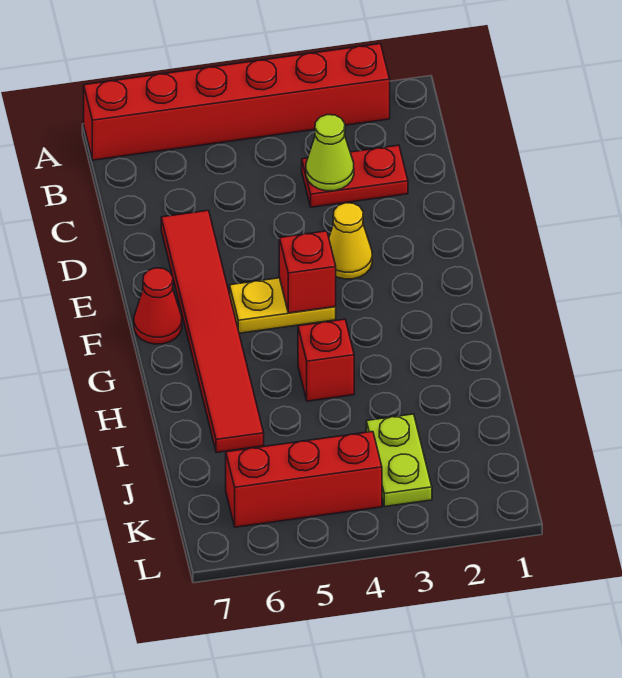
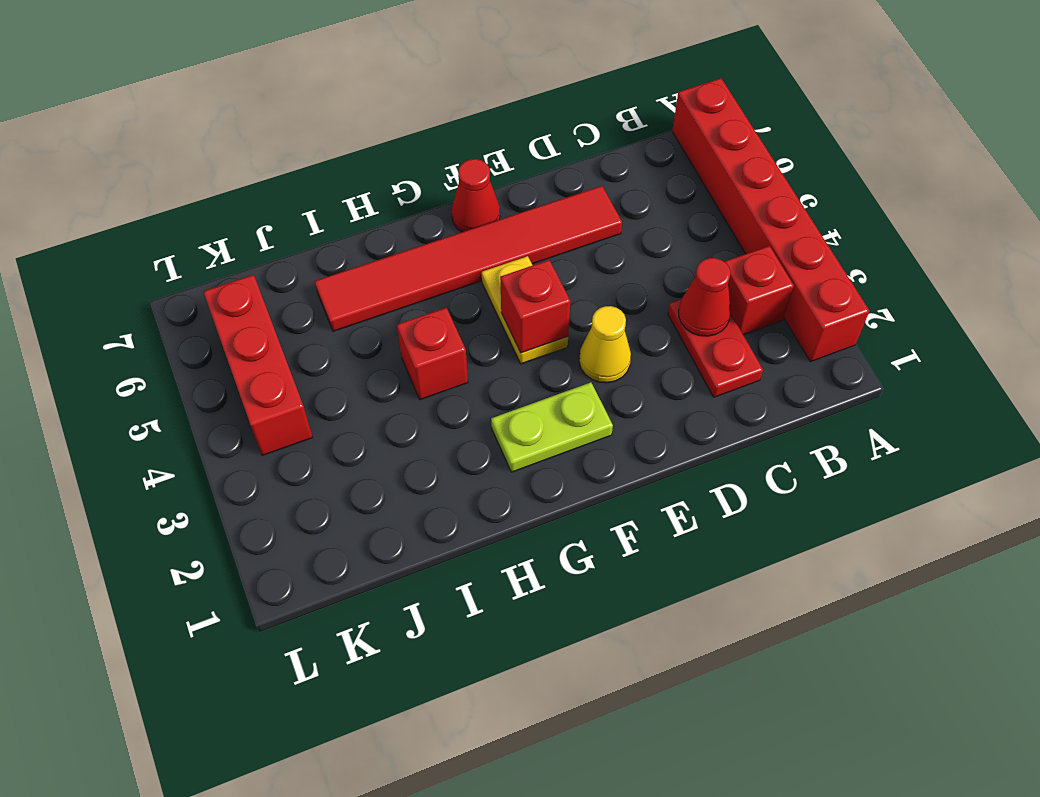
none -> red brick B3 level 1
lime cone C3 level 2 -> red cone C3 level 2
lime plate J3:K3 level 1 -> lime plate F2:G2 level 1

